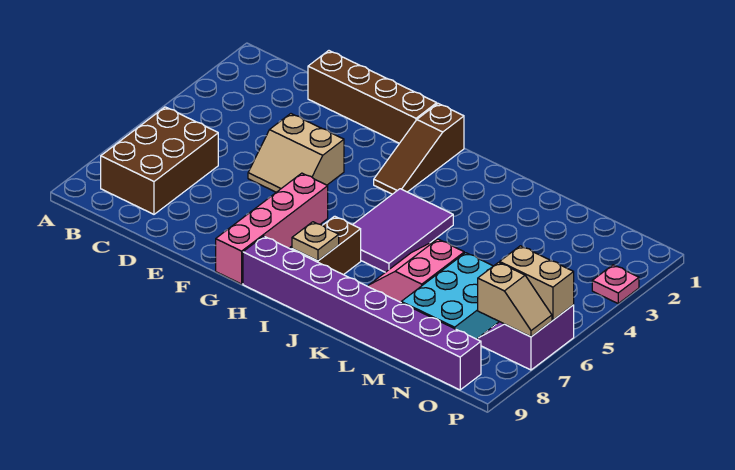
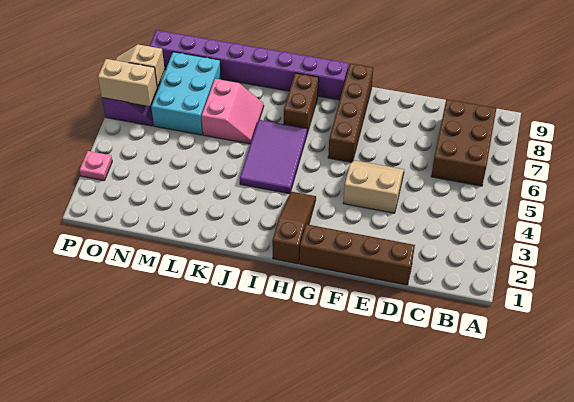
pink brick G6:G9 level 1 -> brown brick G6:G9 level 1
tan plate I8 level 2 -> none

